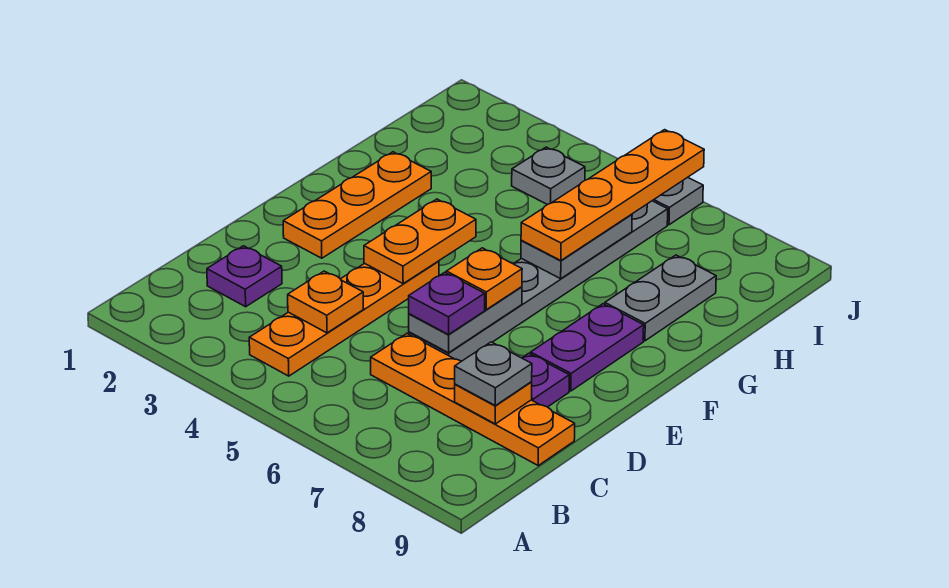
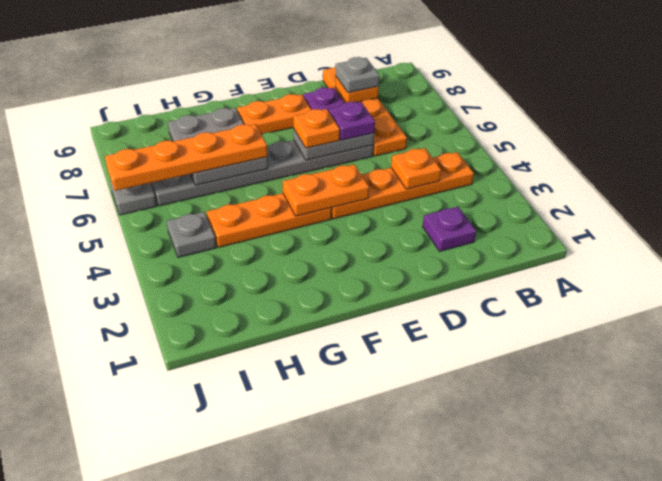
orange plate E2:G2 level 1 -> orange plate F4:H4 level 1
purple plate E8:F8 level 1 -> orange plate E8:F8 level 1

